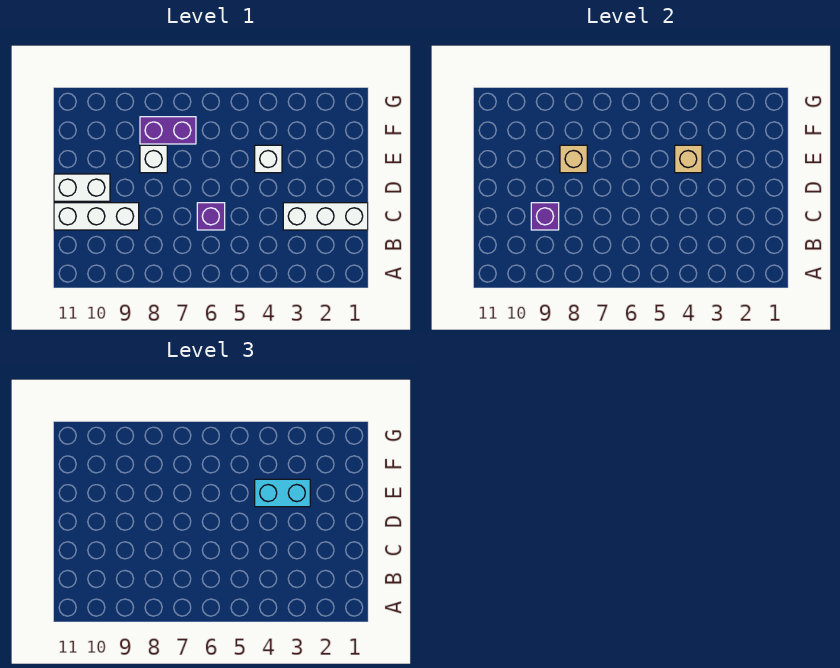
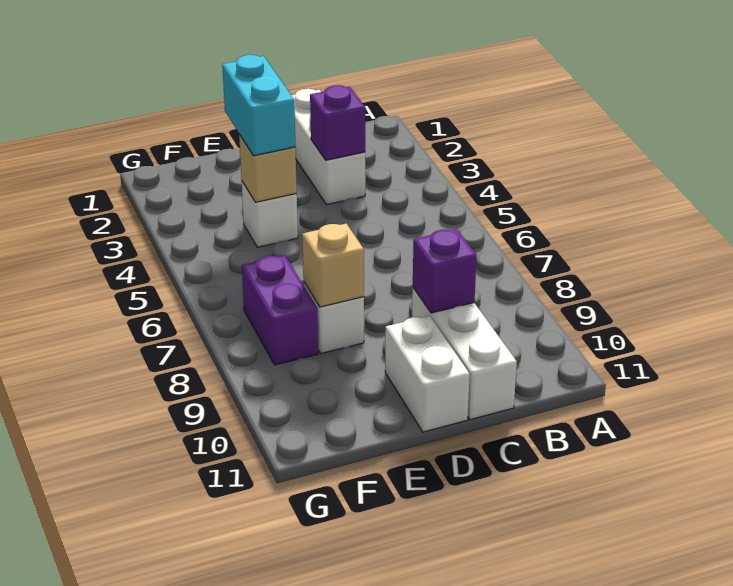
purple brick C6 level 1 -> purple brick C3 level 2

